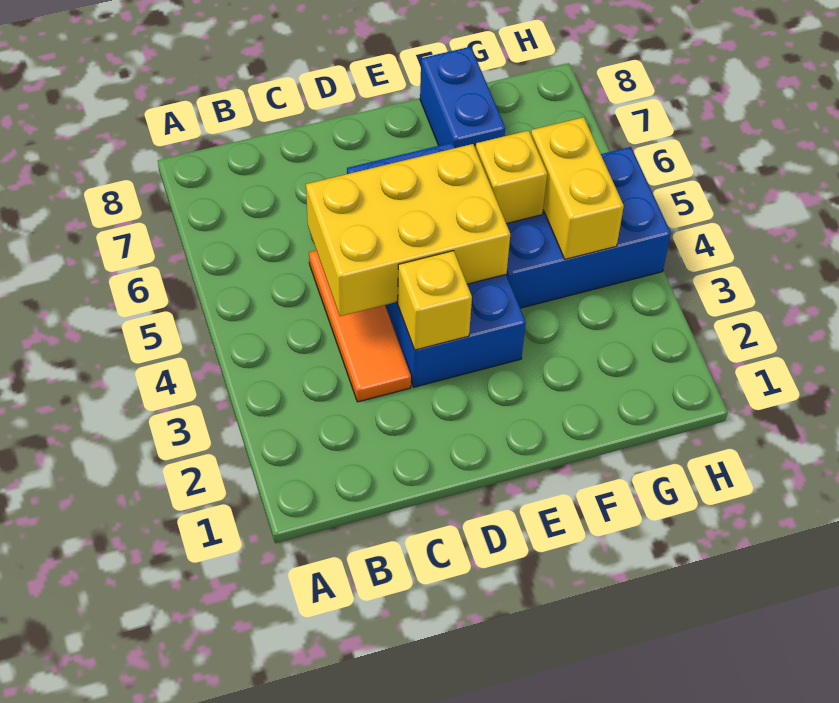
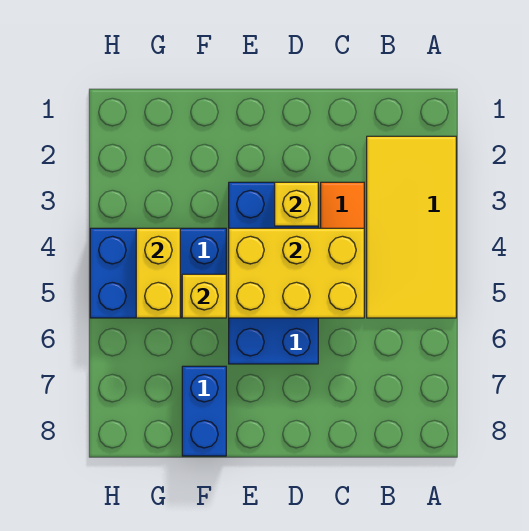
none -> yellow tile A2:B5 level 1

